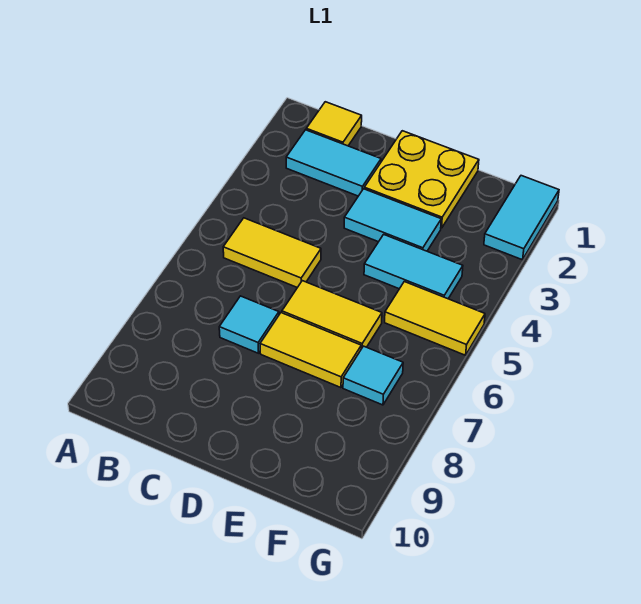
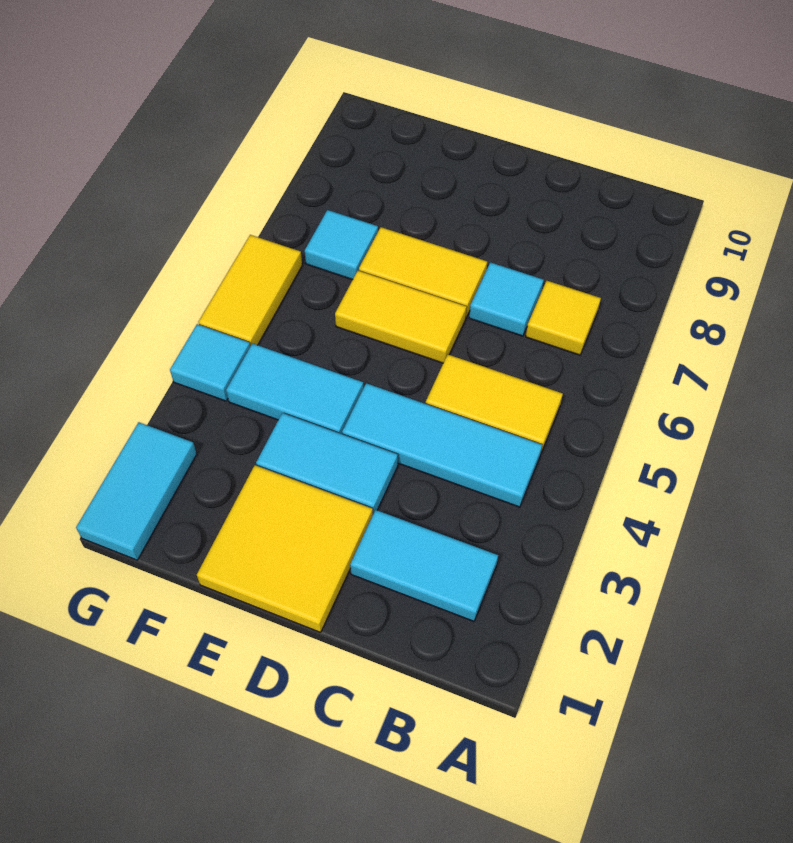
yellow tile B1 level 1 -> yellow tile B7 level 1
none -> cyan tile B4:D4 level 1
yellow plate D1:E2 level 1 -> yellow tile D1:E2 level 1
yellow tile F5:G5 level 1 -> yellow tile G5:G6 level 1
none -> cyan tile G4 level 1

